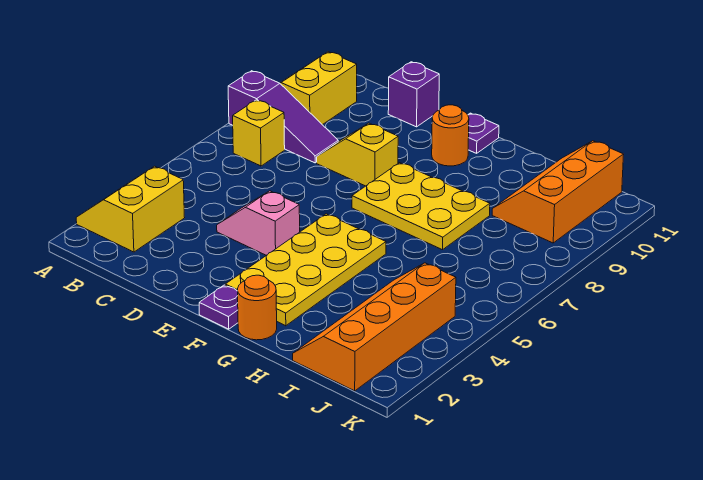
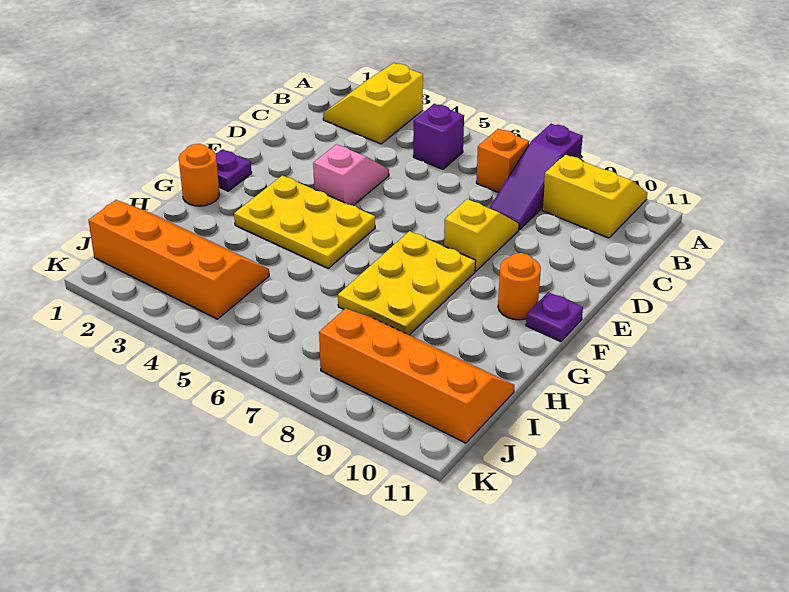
yellow slope A2:B3 level 1 top B -> yellow slope A2:B3 level 1 top 3
yellow brick B7 level 1 -> orange brick B7 level 1
purple brick D11 level 1 -> purple brick B5 level 1
yellow plate F2:G5 level 1 -> yellow plate F3:G5 level 1
orange slope I9:J11 level 1 top J -> orange slope I8:J11 level 1 top J

